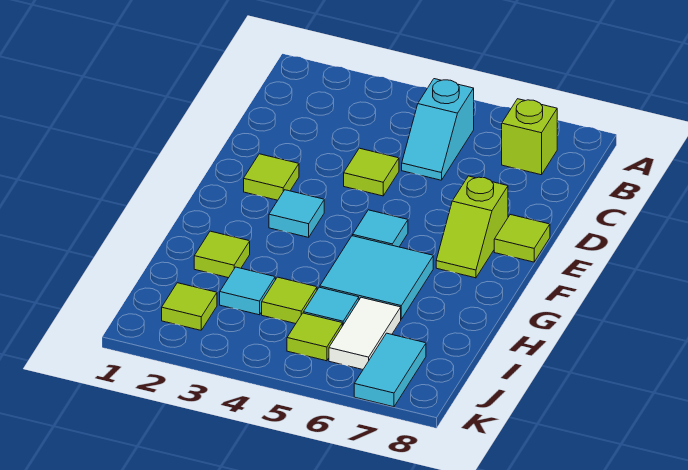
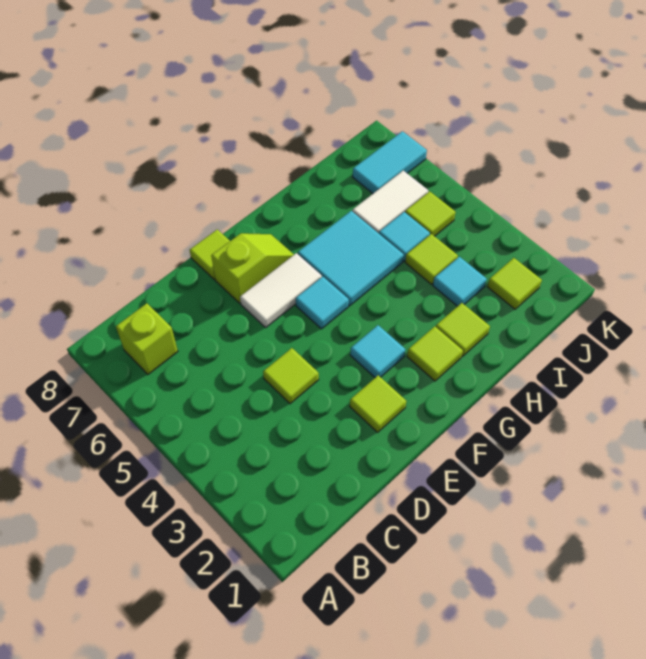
cyan slope B5:C5 level 1 top B -> none
none -> white tile E6:F6 level 1
none -> lime tile G2 level 1

